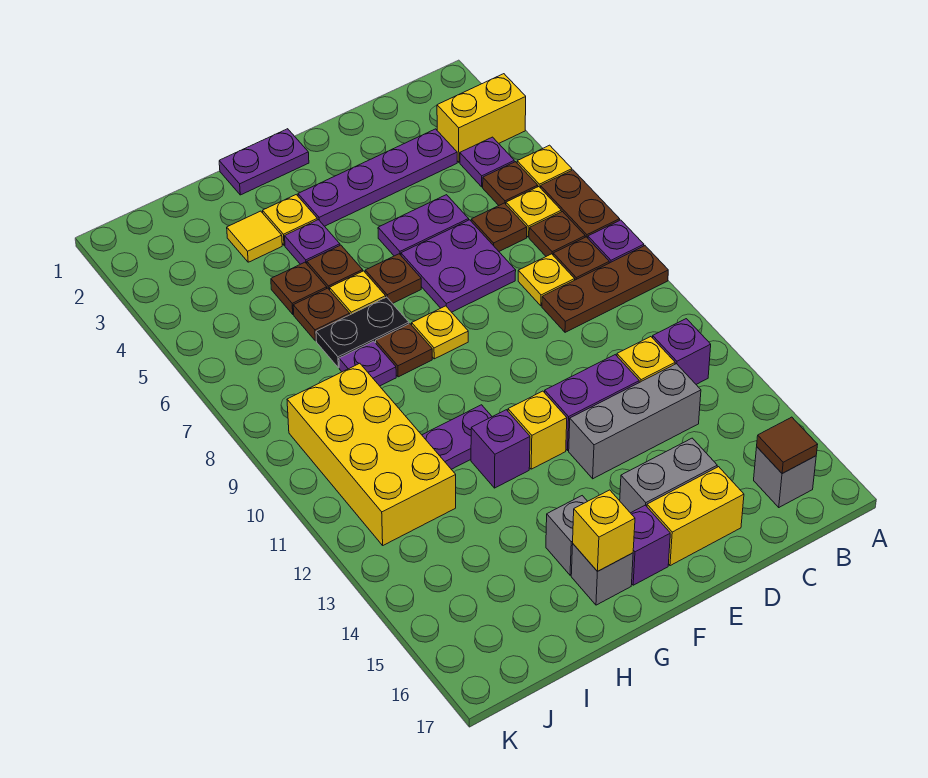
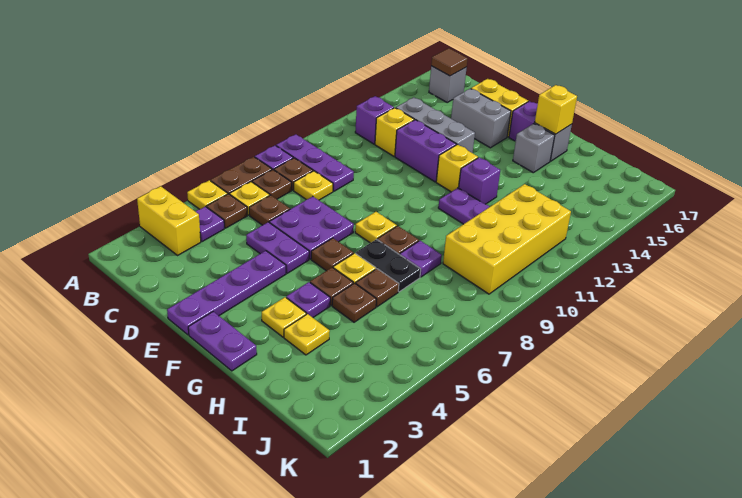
brown plate A9:C9 level 1 -> purple plate A9:C9 level 1
purple plate C3:F3 level 1 -> purple plate E1:E4 level 1
yellow tile H3 level 1 -> yellow plate H3 level 1

